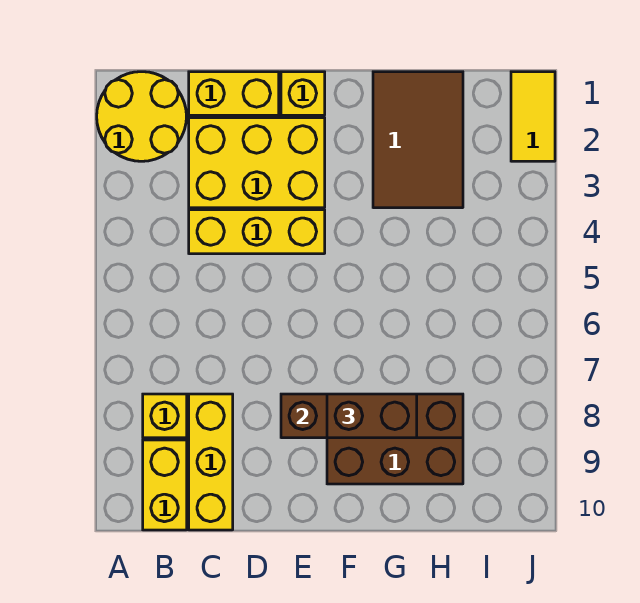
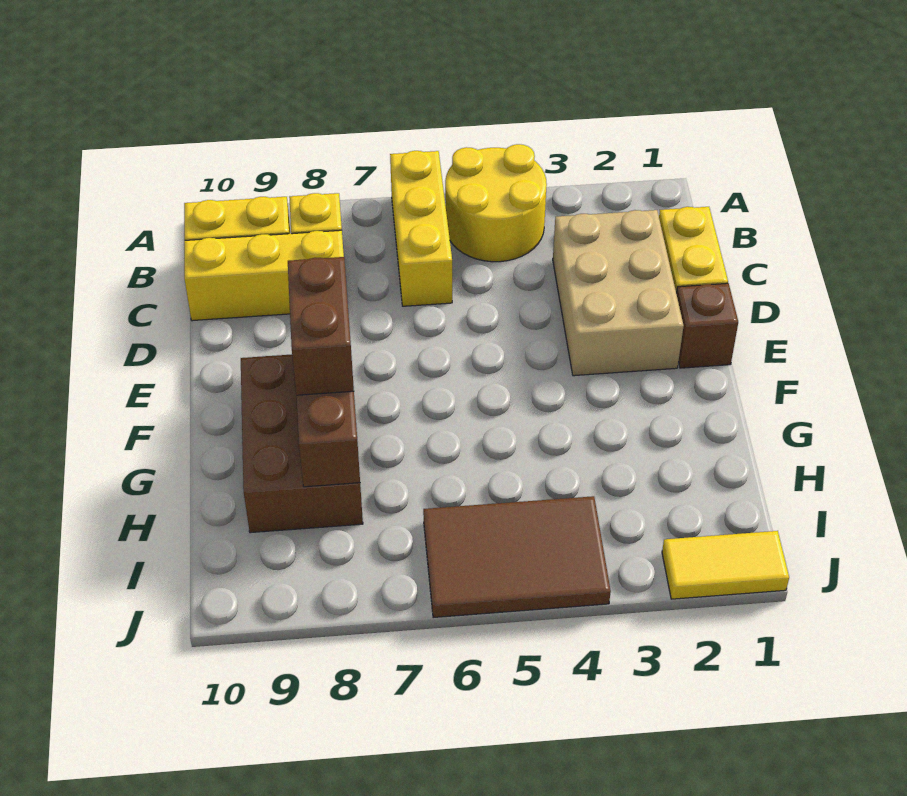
yellow round brick A1:B2 level 1 -> yellow round brick A4:B5 level 1
yellow brick C2:E3 level 1 -> tan brick C2:E3 level 1
yellow brick C4:E4 level 1 -> yellow brick A6:C6 level 1
yellow brick E1 level 1 -> brown brick E1 level 1
brown tile G1:H3 level 1 -> brown tile I4:J6 level 1

